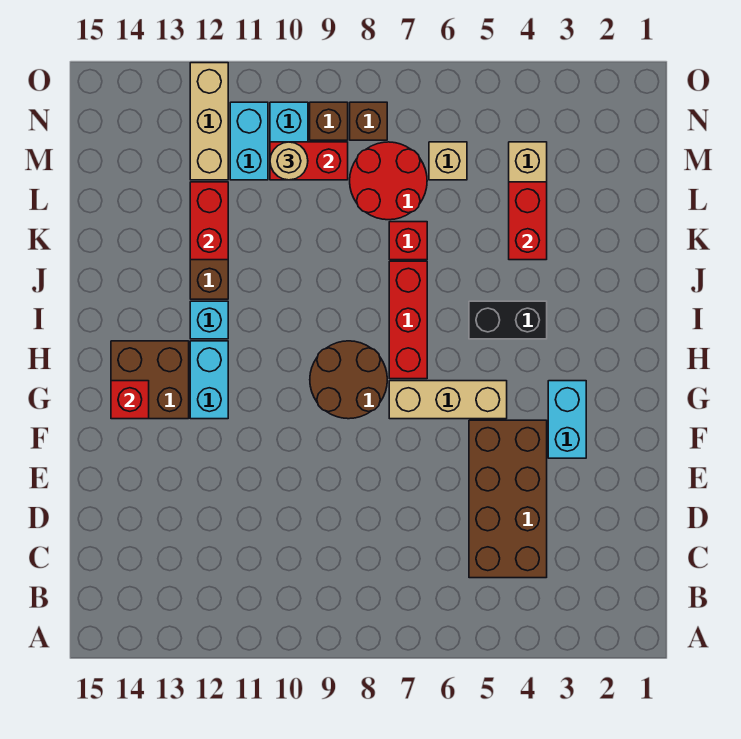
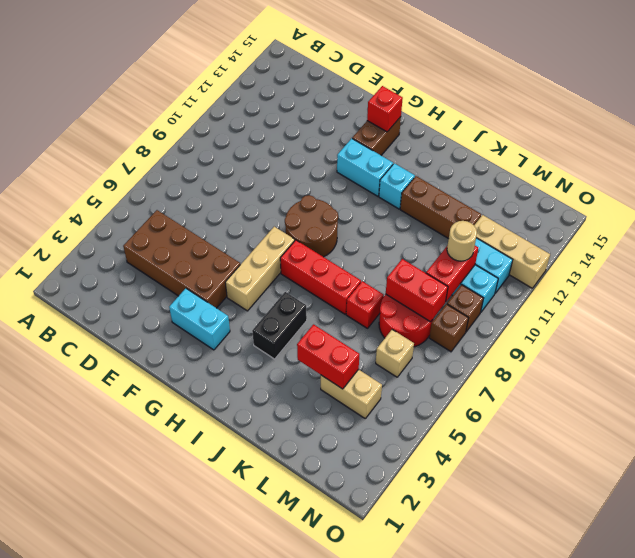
brown brick G13:H14 level 1 -> brown brick G13:G14 level 1
red brick K12:L12 level 2 -> red brick L8:M8 level 2

